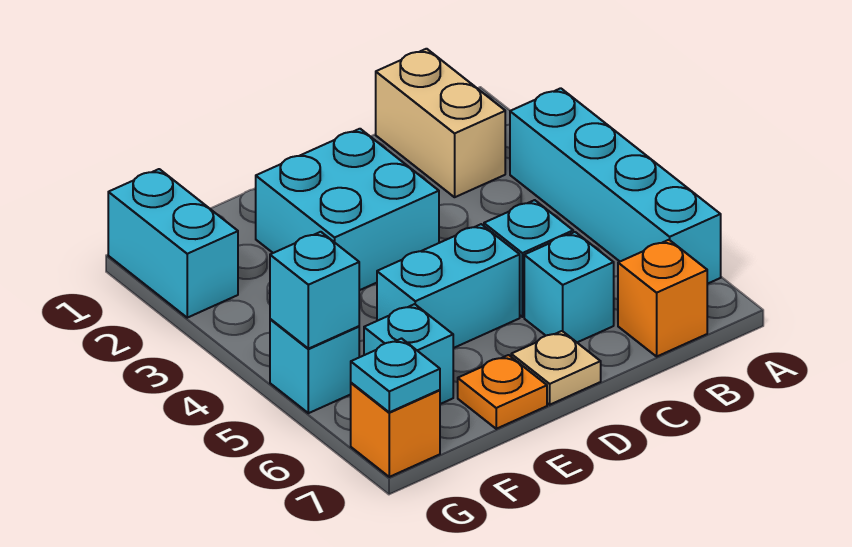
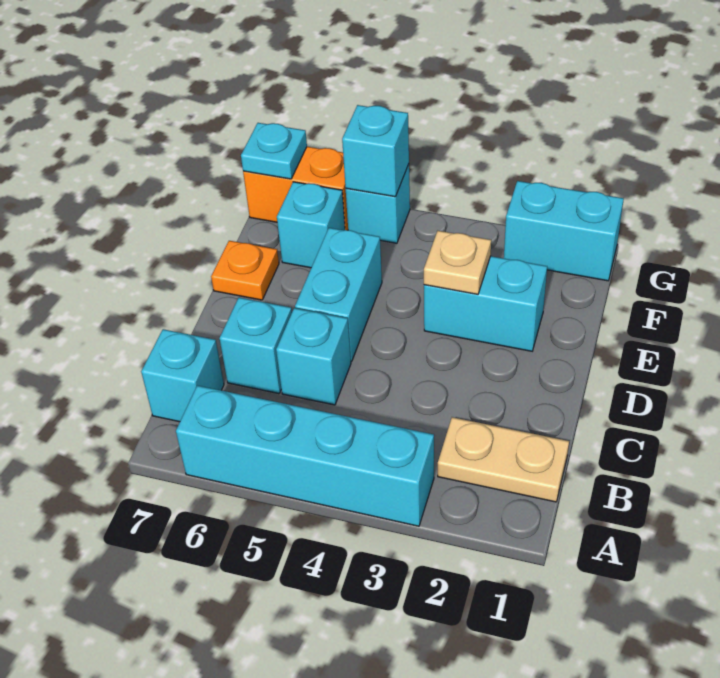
tan brick B1:B2 level 1 -> tan plate B1:B2 level 1
orange brick B7 level 1 -> cyan brick B7 level 1
cyan brick D2:E3 level 1 -> cyan brick E2:E3 level 1
tan plate D7 level 1 -> tan plate E3 level 2
orange brick G7 level 1 -> orange brick G6:G7 level 1

